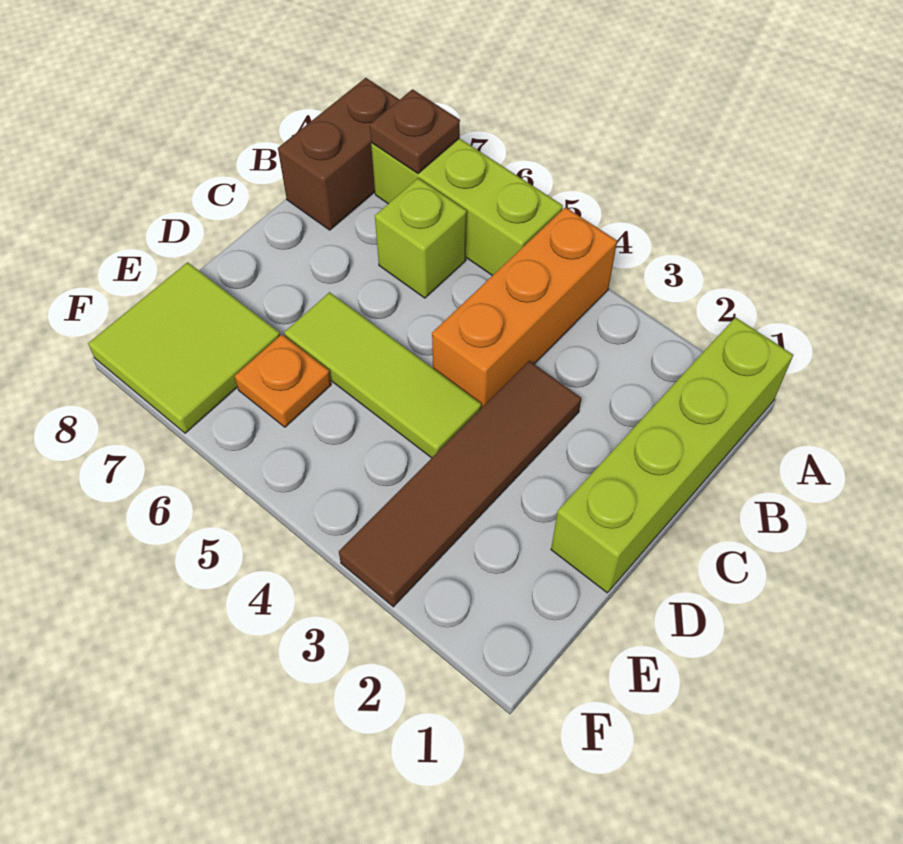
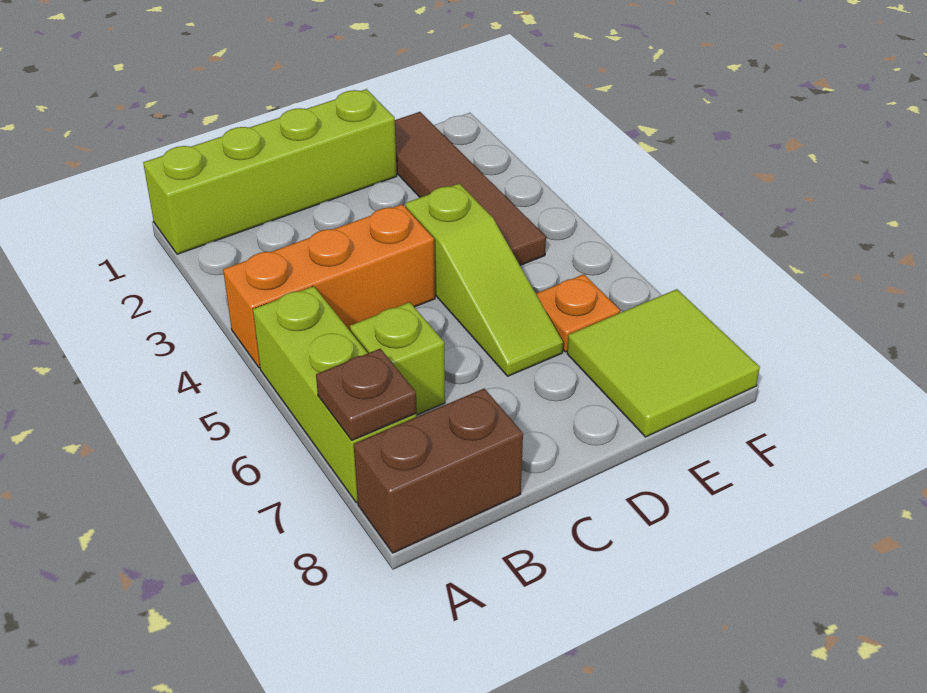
brown tile C3:F3 level 1 -> brown tile E1:E4 level 1
lime tile D4:D6 level 1 -> lime slope D4:D6 level 1 top 4

